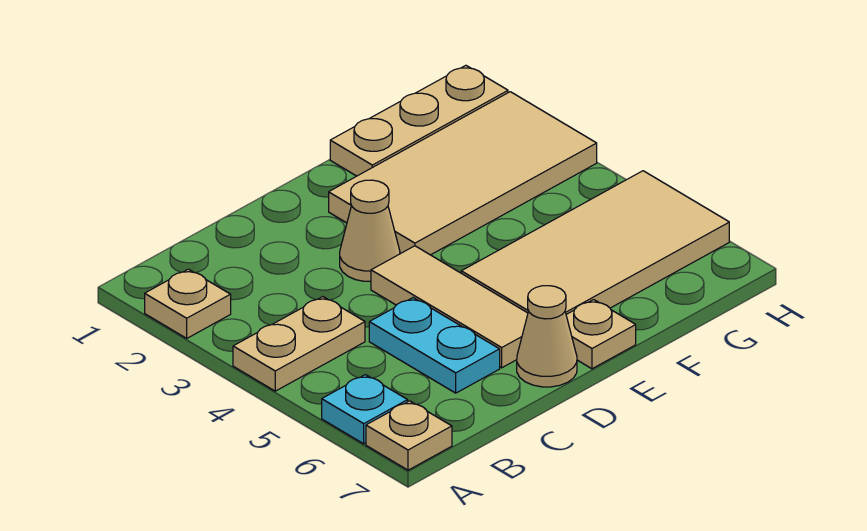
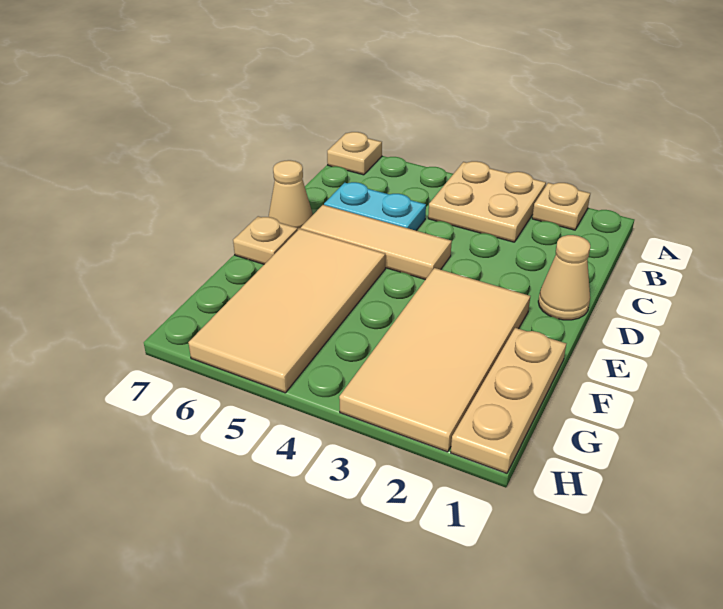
tan plate A4:B4 level 1 -> tan plate A3:B4 level 1
cyan plate A6 level 1 -> none
tan cone D3 level 1 -> tan cone D1 level 1

